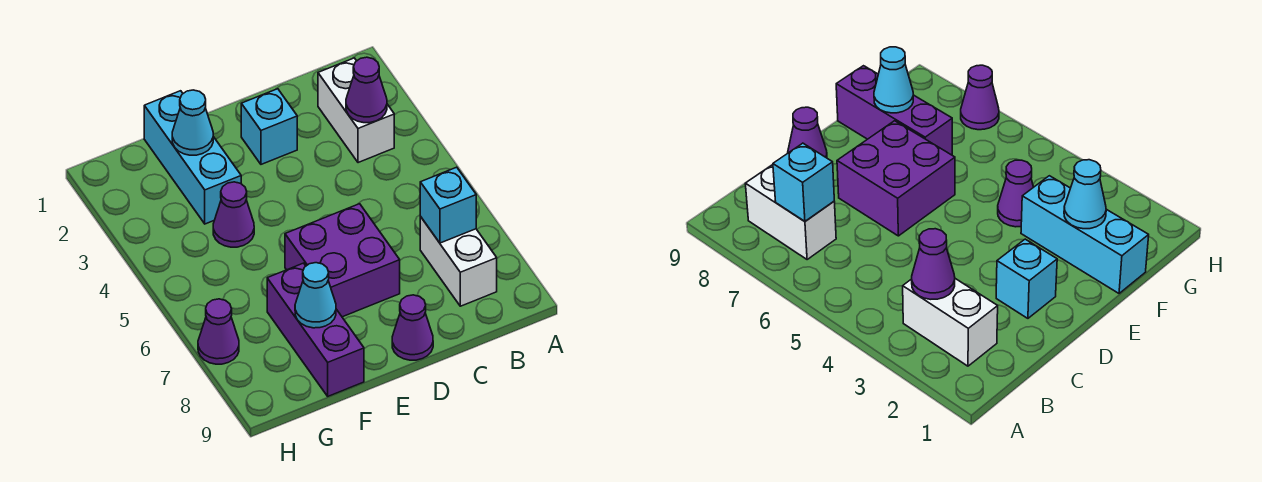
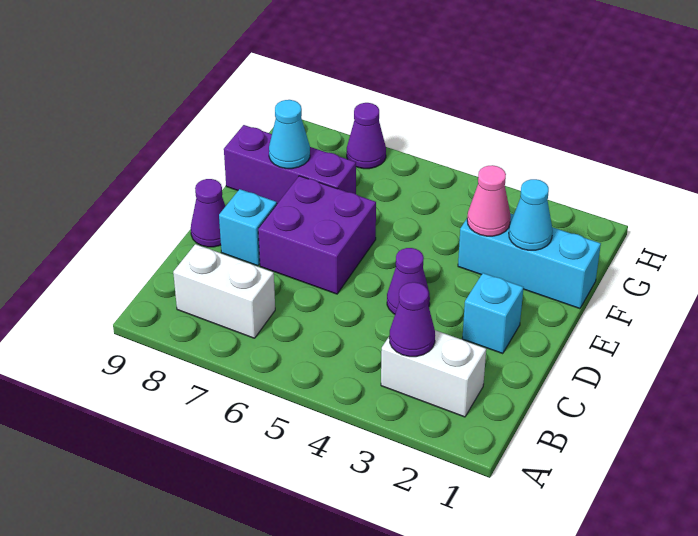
cyan brick B7 level 2 -> cyan brick D8 level 1
none -> pink cone F3 level 2
purple cone F4 level 1 -> purple cone D4 level 1

